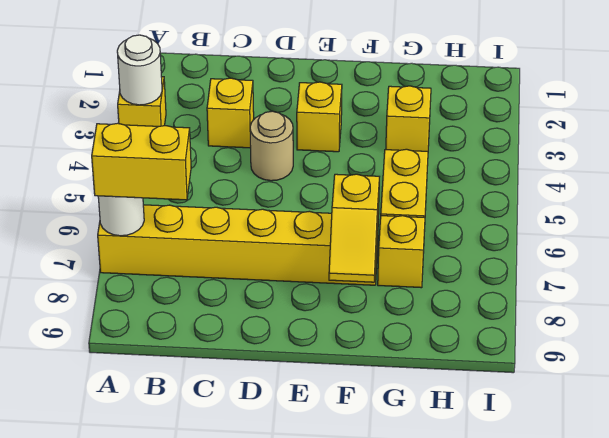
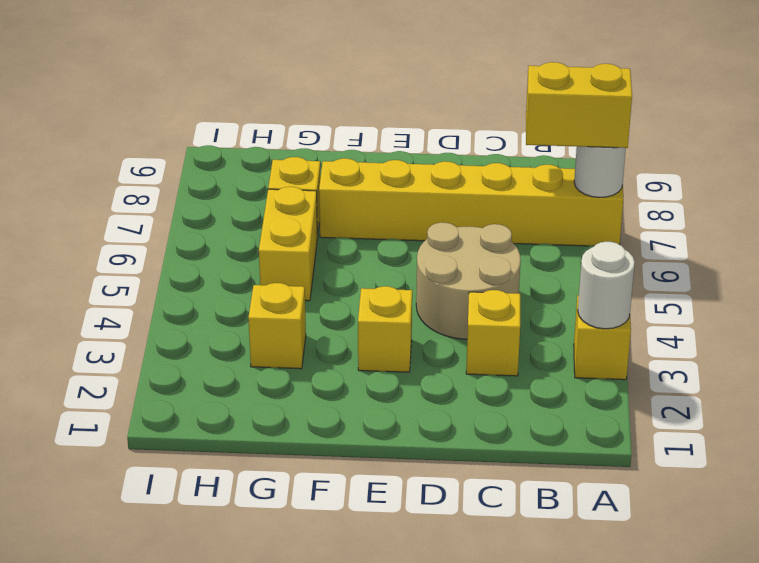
tan round brick D4 level 1 -> tan round brick C4:D5 level 1
yellow slope F7:F8 level 2 top 7 -> none

